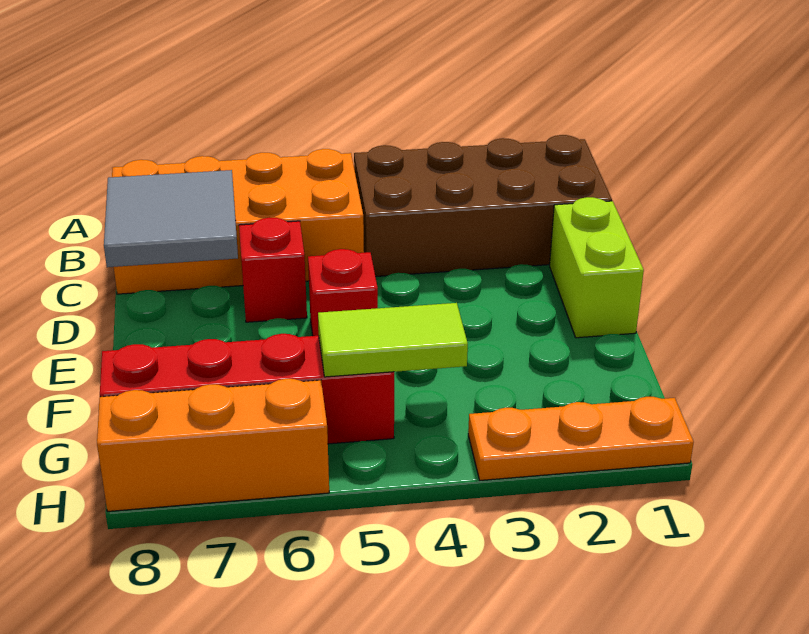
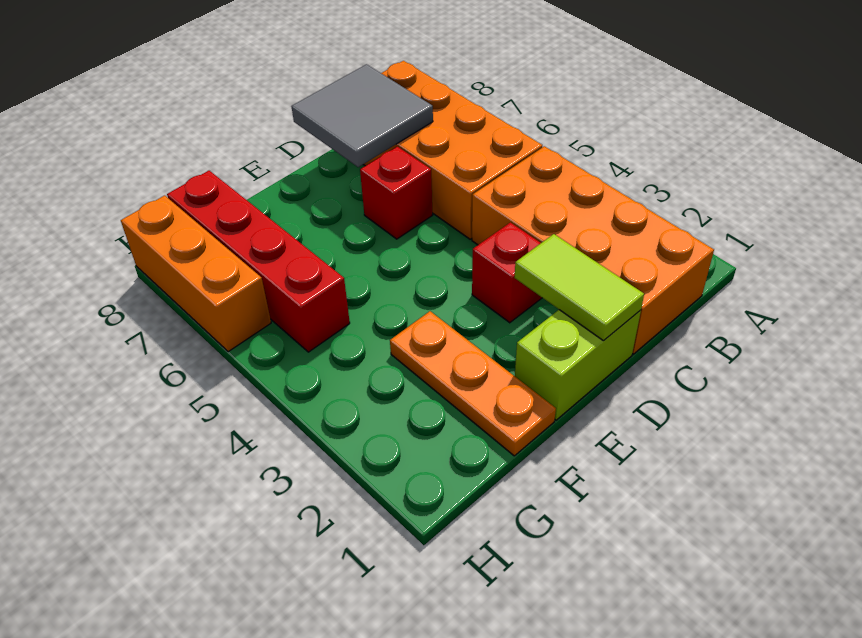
brown brick B1:C4 level 1 -> orange brick B1:C4 level 1
red brick E5 level 1 -> red brick D3 level 1
lime tile G4:G5 level 2 -> lime tile D1:D2 level 2
orange plate H1:H3 level 1 -> orange plate F1:F3 level 1

